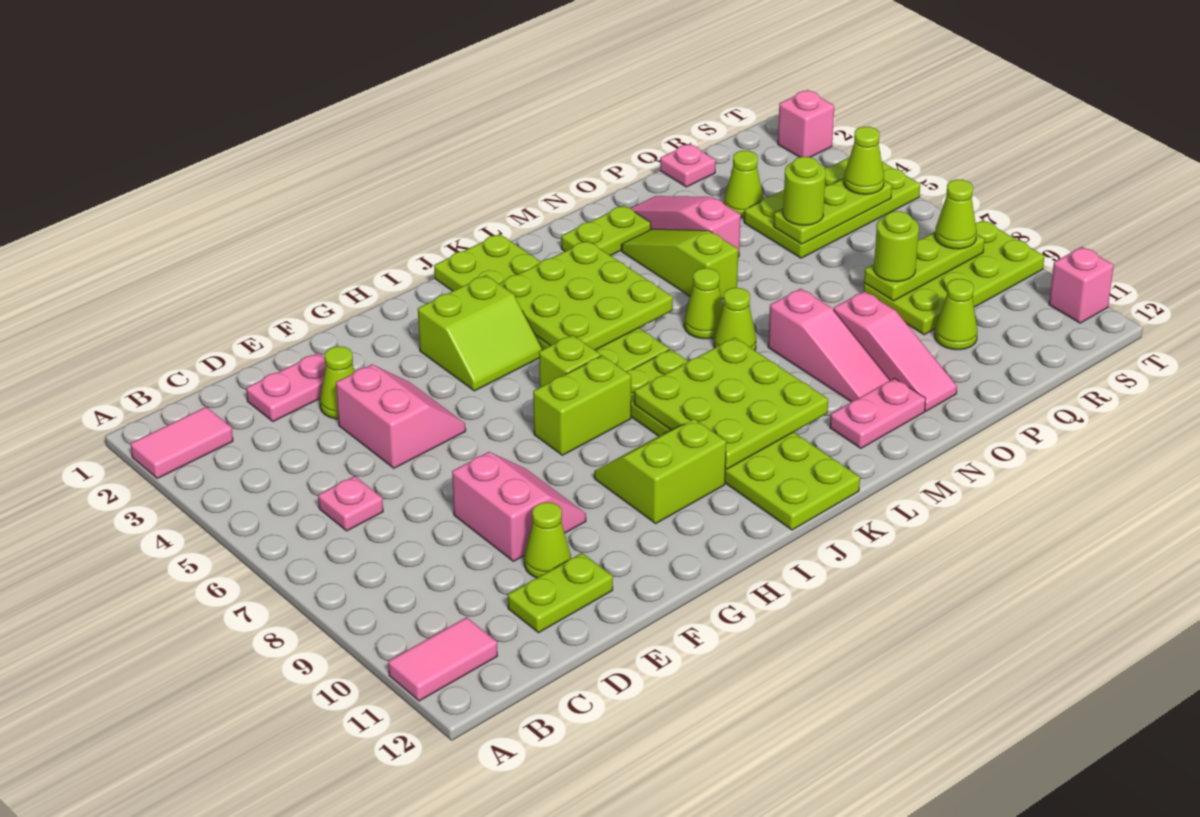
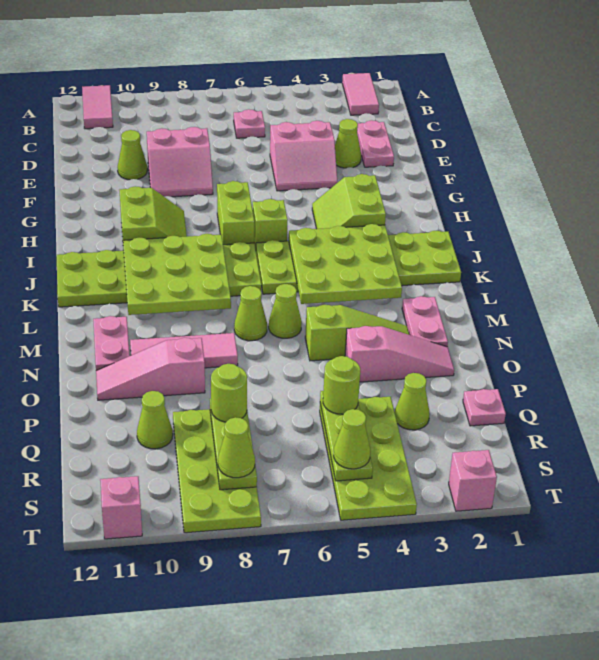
lime plate D11:E11 level 1 -> none
lime plate M2:N2 level 1 -> pink plate M2:N2 level 1
pink slope N8:N10 level 1 top 8 -> pink tile N8:N10 level 1

